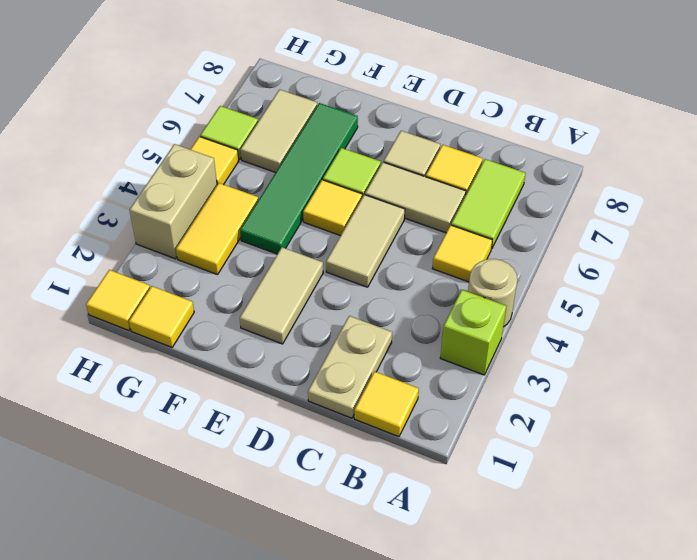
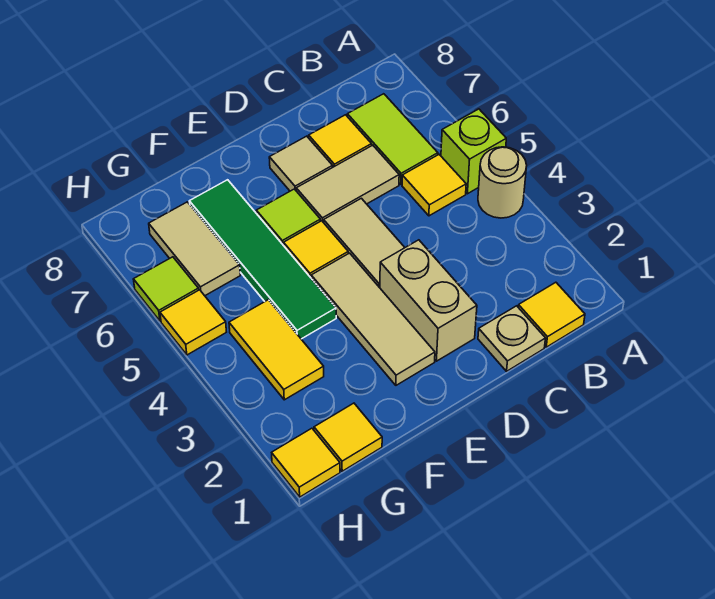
lime brick A3 level 1 -> lime brick A5 level 1
tan plate C1:C2 level 1 -> tan plate C1 level 1
tan tile E2:E3 level 1 -> tan tile E2:E4 level 1
tan brick H3:H4 level 1 -> tan brick D2:D3 level 1

